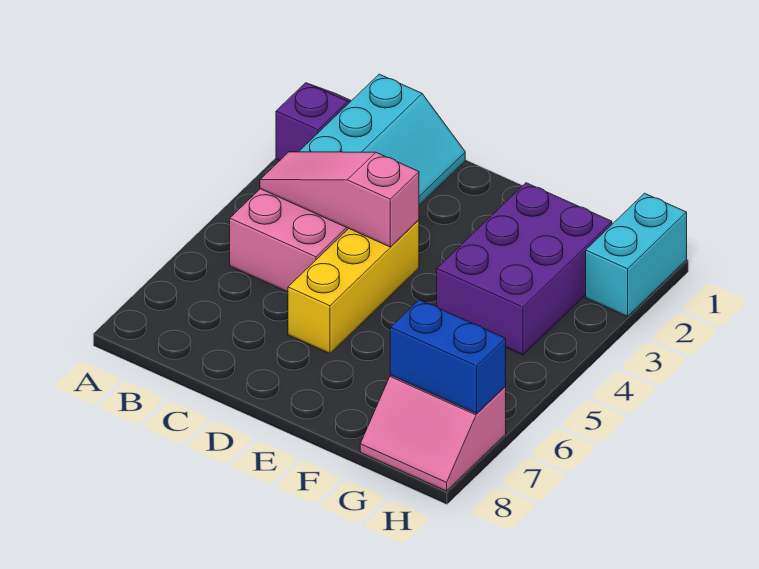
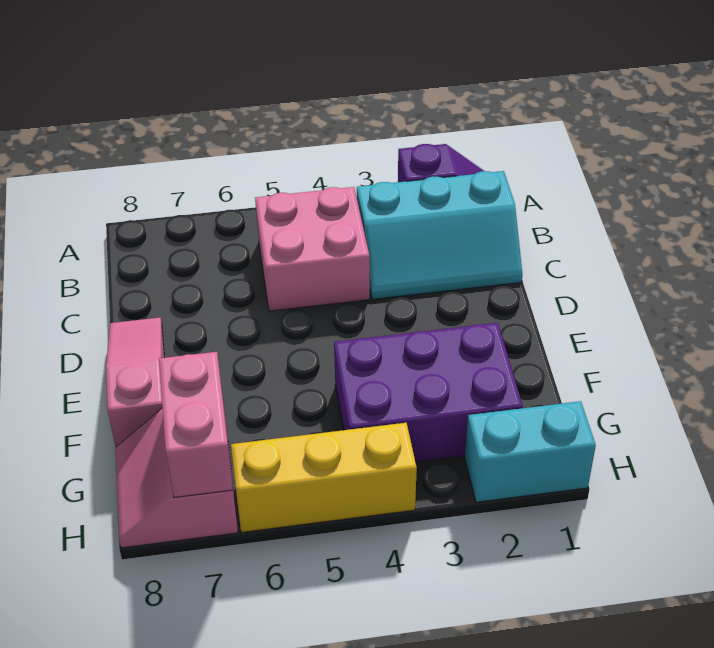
pink slope B4:D4 level 2 top D -> pink slope D8:F8 level 1 top F
yellow brick D4:D6 level 1 -> yellow brick H4:H6 level 1
blue brick G7:H7 level 2 -> pink brick G7:H7 level 2

